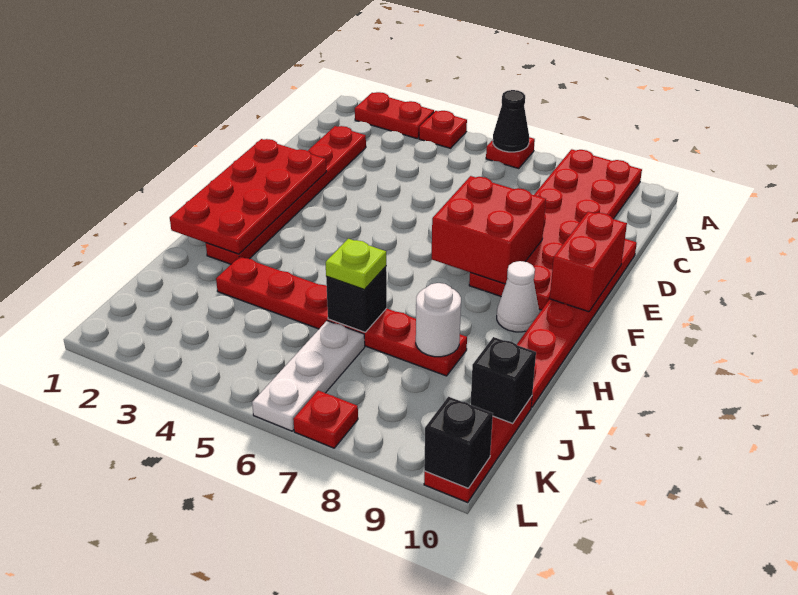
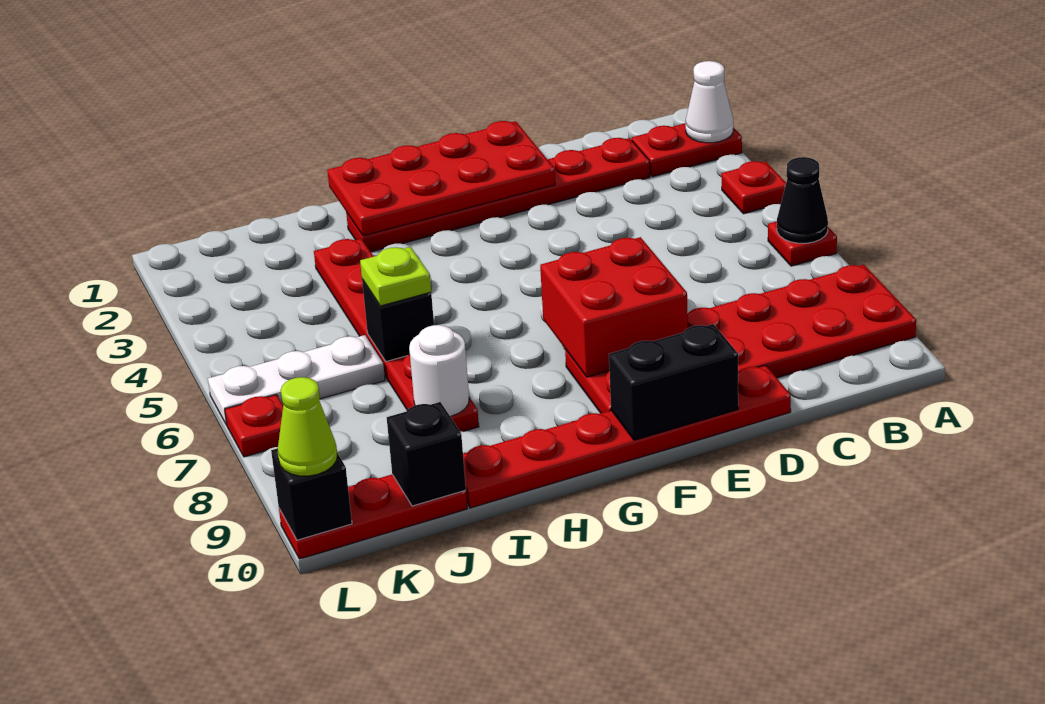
red plate A2:A3 level 1 -> red plate A2:B2 level 1
red brick E10:F10 level 2 -> black brick E10:F10 level 2
white cone G9 level 1 -> white cone A2 level 2
none -> lime cone L10 level 3

